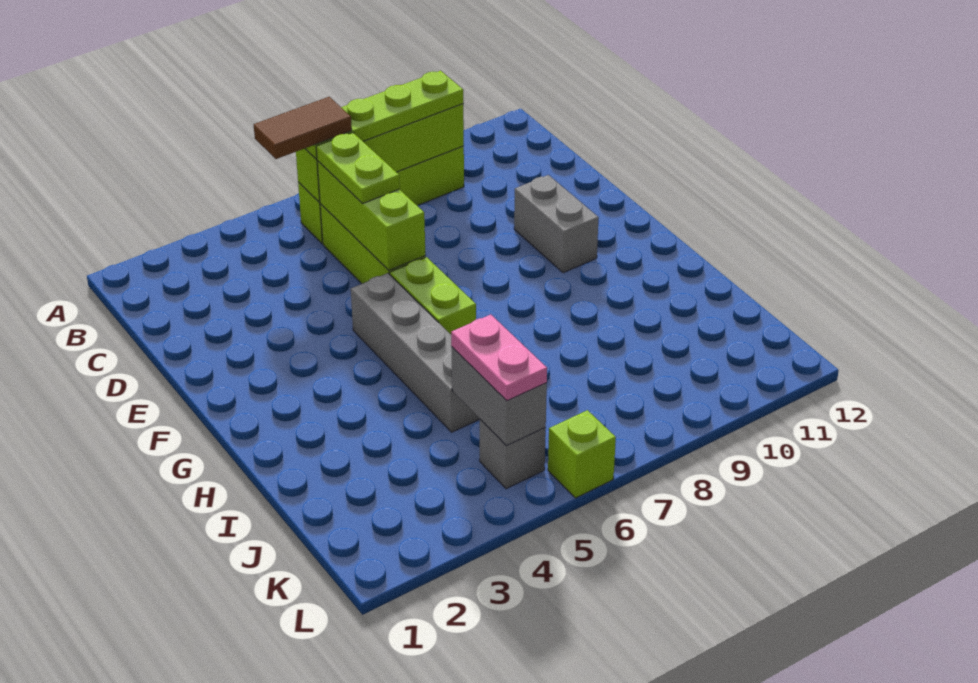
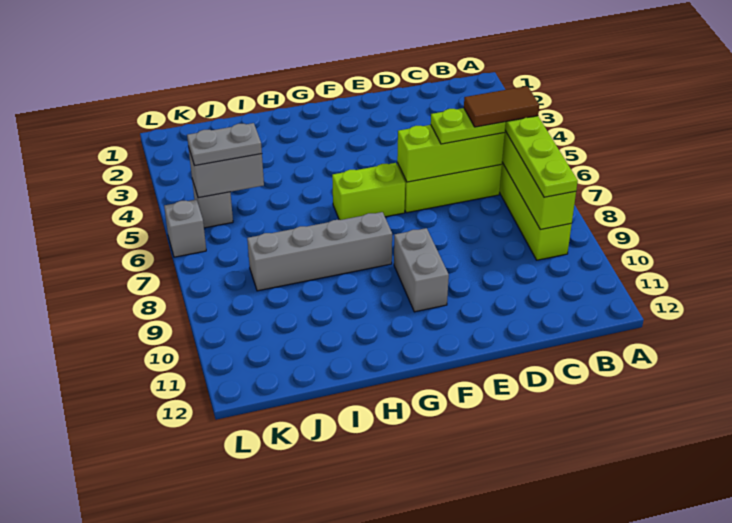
brown tile B5:B6 level 4 -> brown tile B6:C6 level 4
grey brick E10:F10 level 1 -> grey brick F9:F10 level 1
grey brick F5:I5 level 1 -> grey brick G8:J8 level 1
pink plate J5:K5 level 3 -> grey plate J5:K5 level 3
lime brick L6 level 1 -> grey brick L6 level 1

